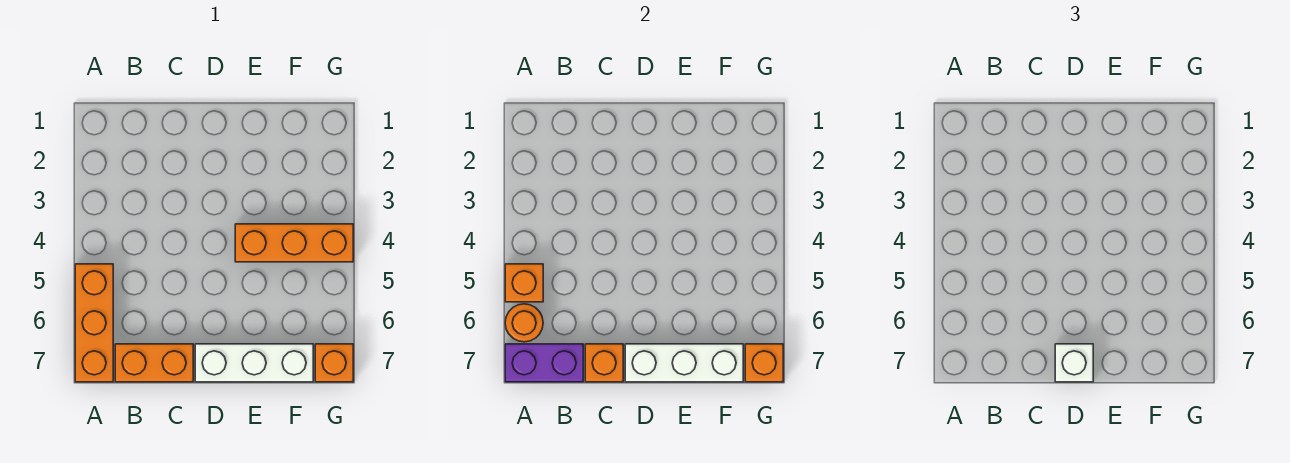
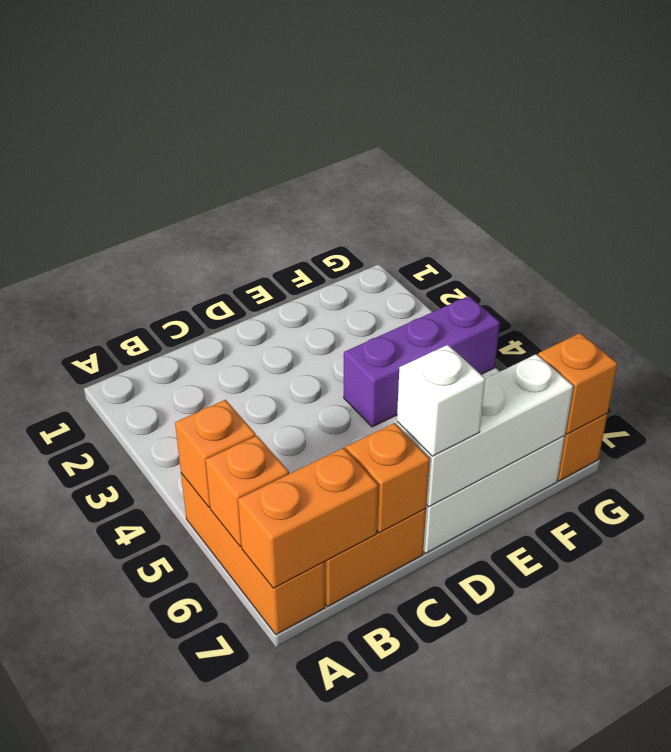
orange round brick A6 level 2 -> orange brick A6 level 2
purple brick A7:B7 level 2 -> orange brick A7:B7 level 2
orange brick E4:G4 level 1 -> purple brick E4:G4 level 1

